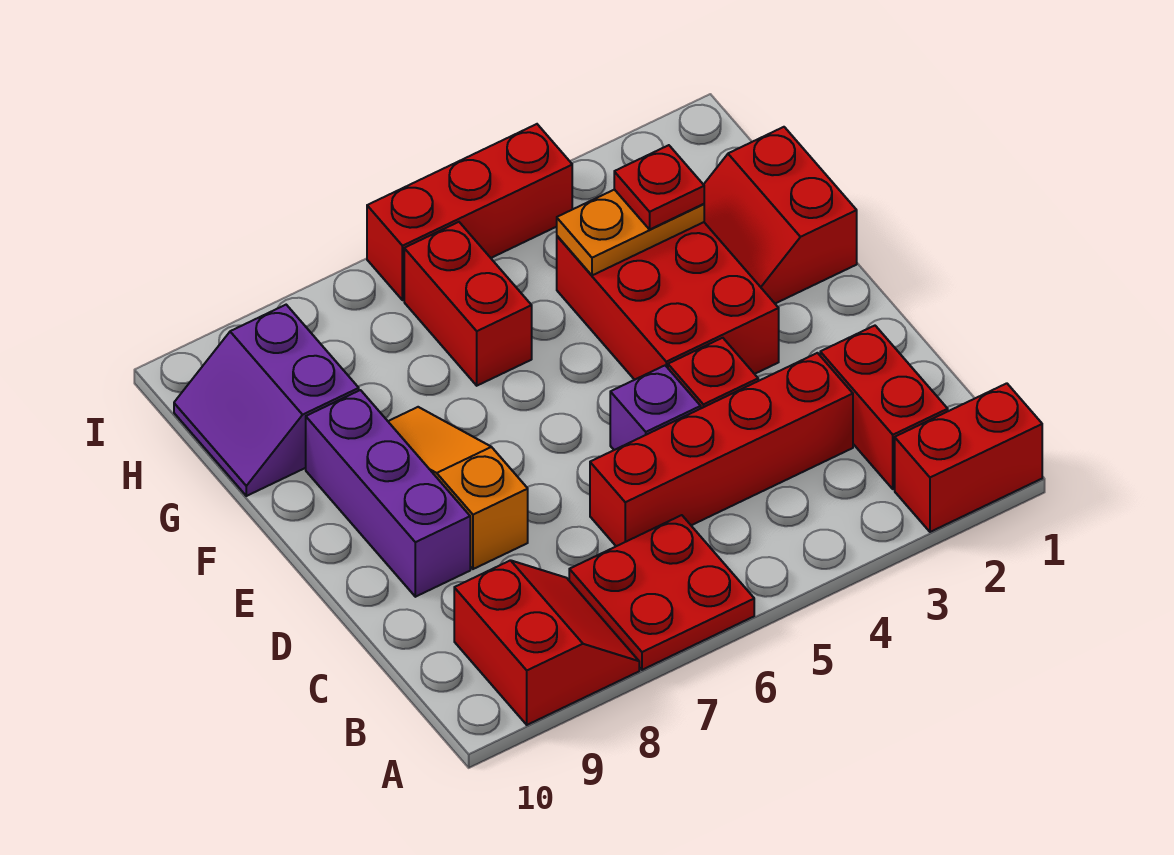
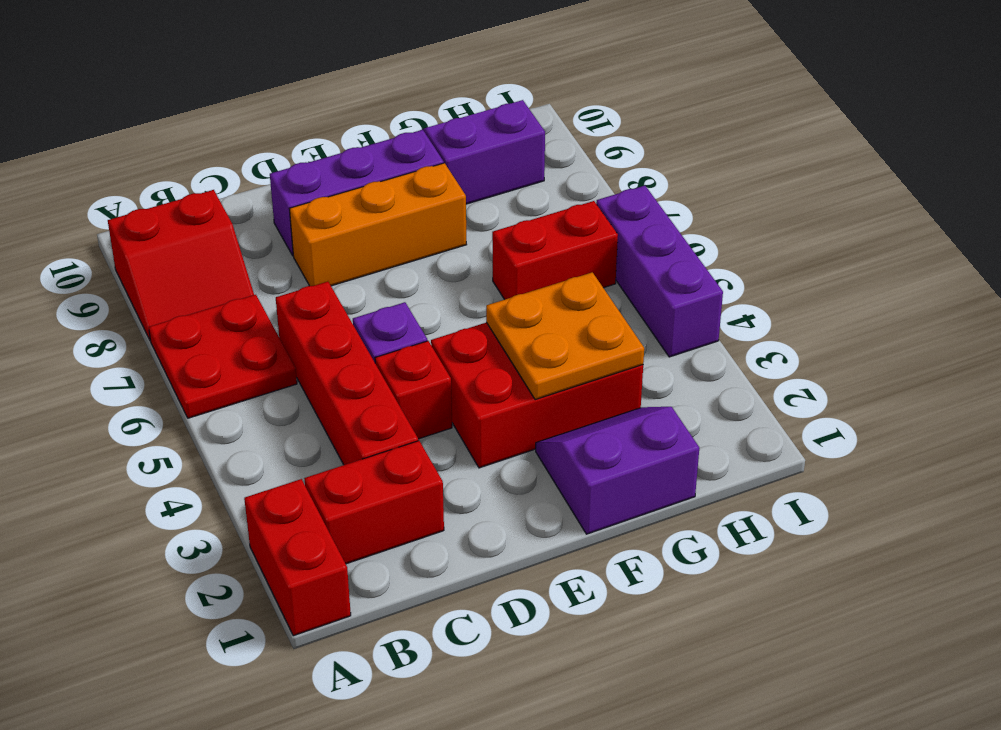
orange slope D8:F8 level 1 top D -> orange brick D8:F8 level 1
red slope F1:G2 level 1 top 1 -> purple slope F1:G2 level 1 top 1
orange plate G3:G4 level 2 -> orange plate F3:G4 level 2
red plate G3 level 3 -> none
red brick I4:I6 level 1 -> purple brick I4:I6 level 1

